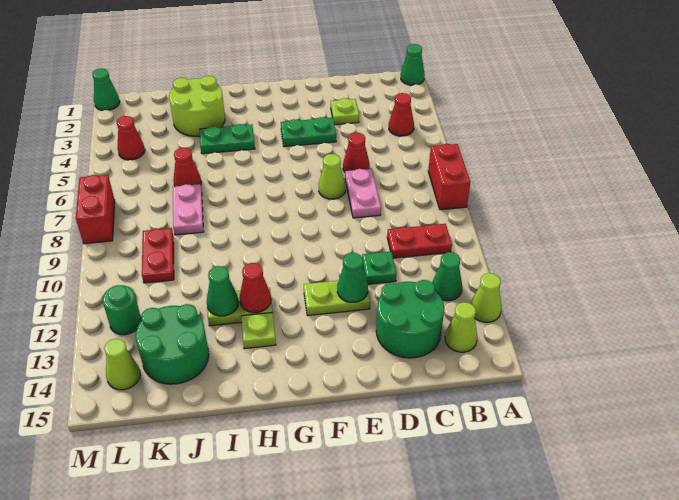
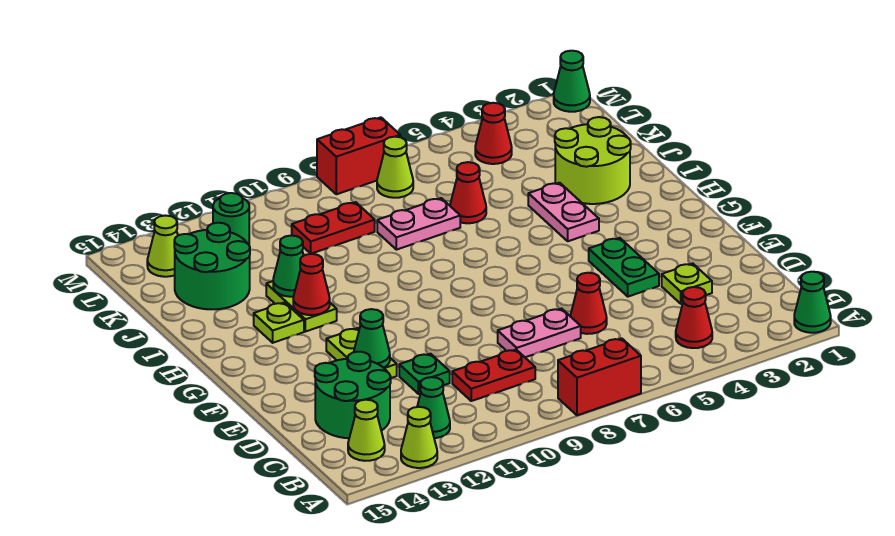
red plate B10:C10 level 1 -> red plate C9:C10 level 1
lime cone E7 level 1 -> lime cone L7 level 1
green plate H4:I4 level 1 -> pink plate H4:I4 level 1

